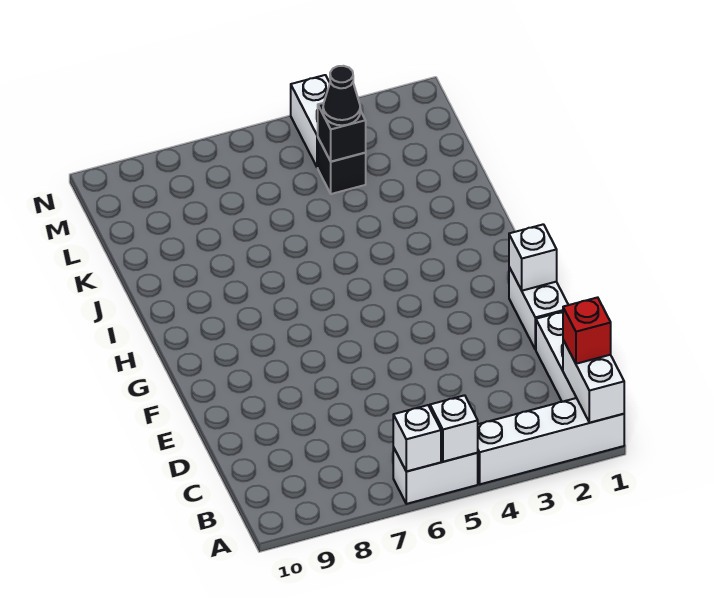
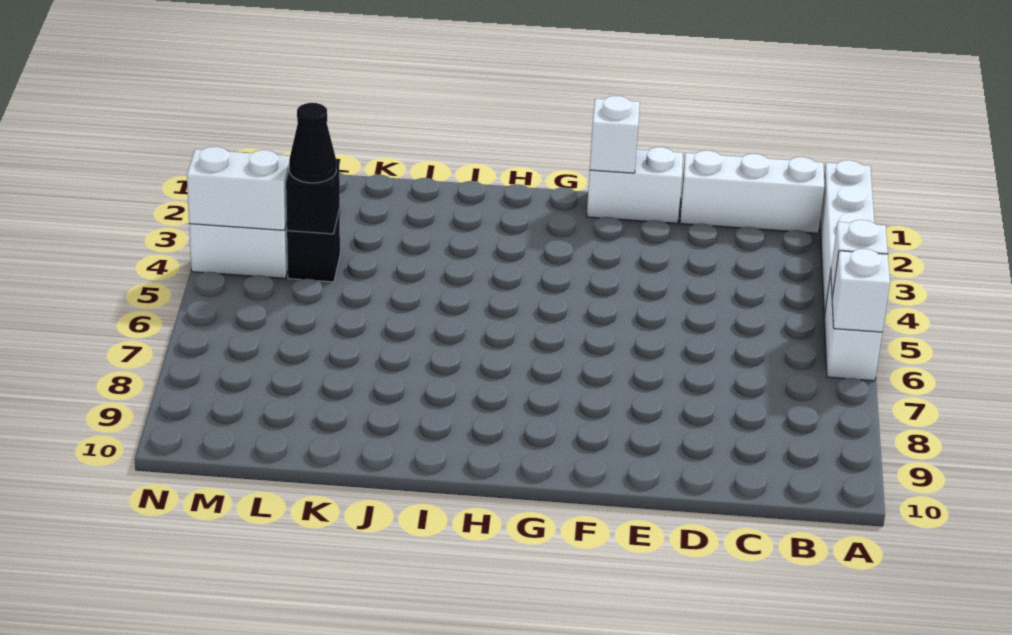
white brick A1:B1 level 2 -> white brick M4:N4 level 2
red brick B1 level 3 -> none

